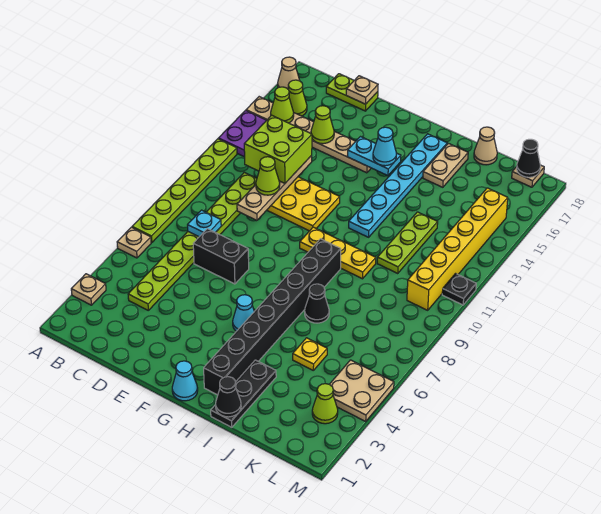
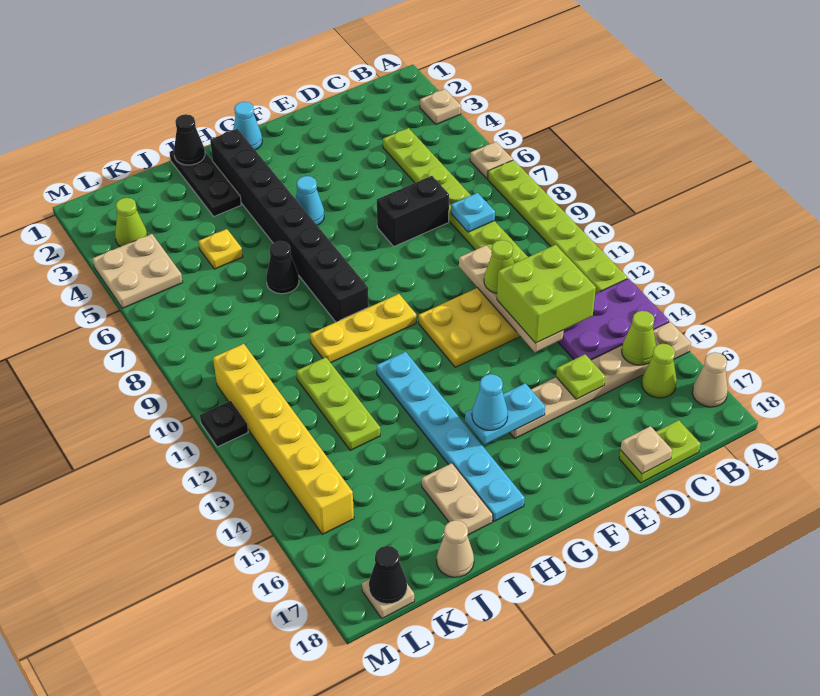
lime cone D15 level 2 -> lime plate D15 level 2

